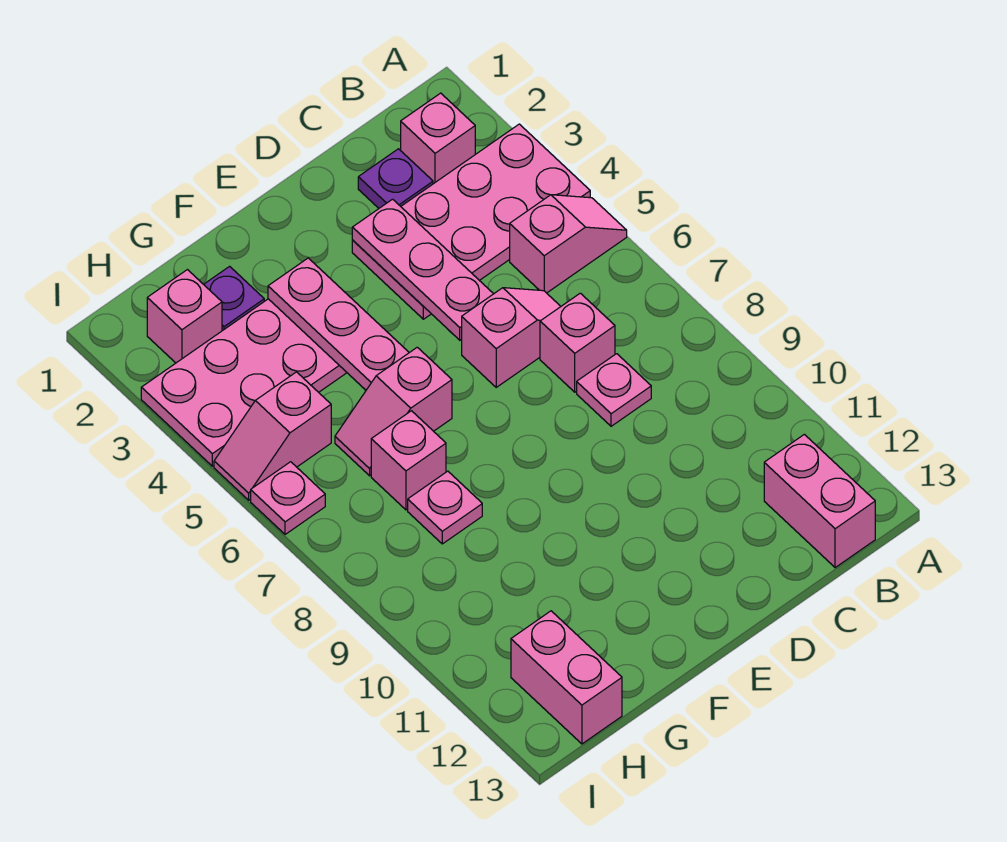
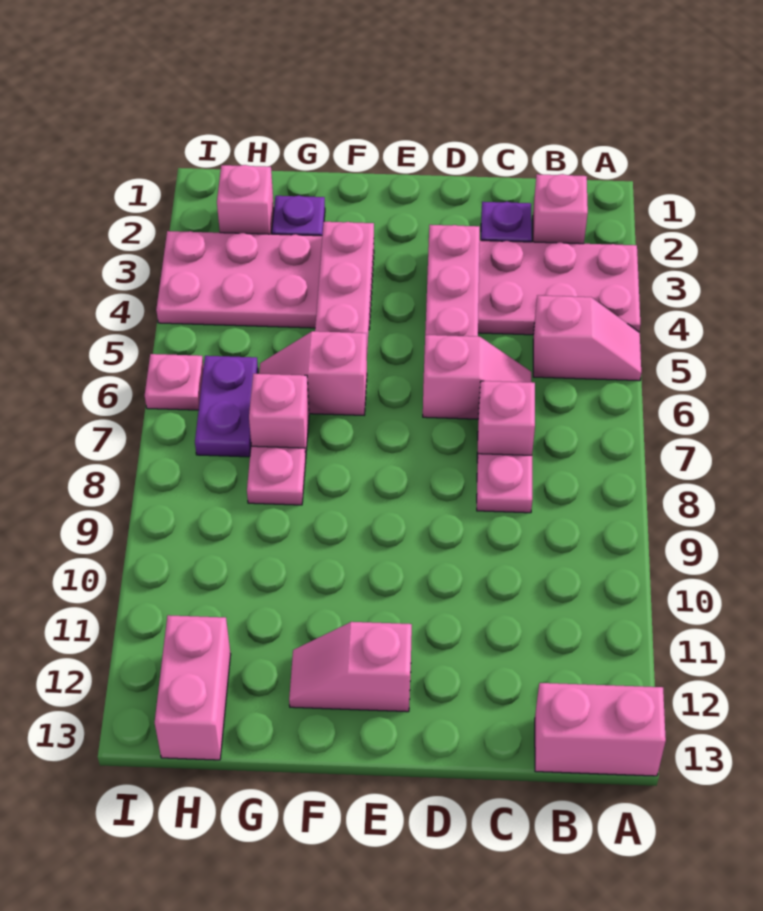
pink brick B12:B13 level 1 -> pink brick A13:B13 level 1
pink slope H5:I5 level 1 top H -> pink slope E12:F12 level 1 top E
none -> purple plate H6:H7 level 1

